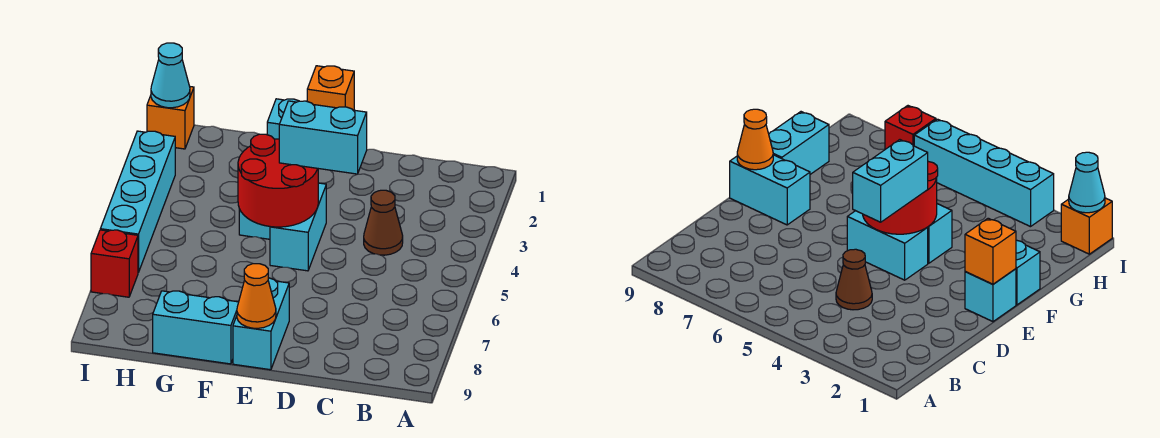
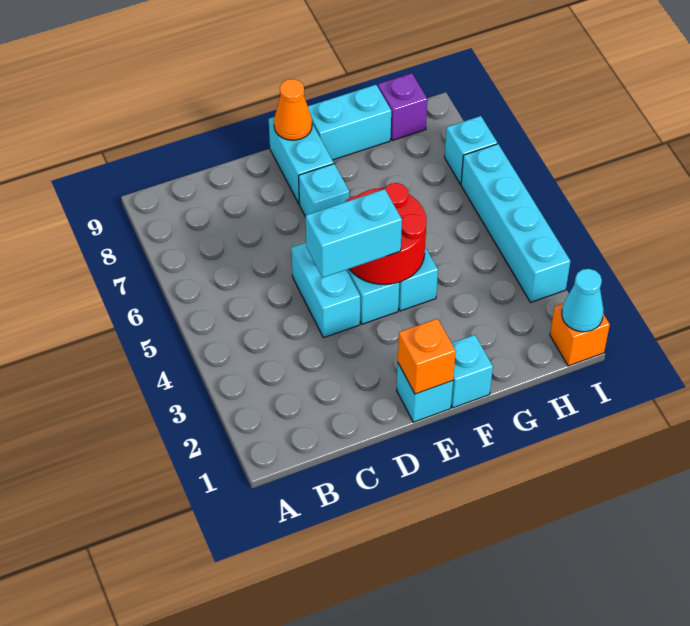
brown cone C4 level 1 -> none
none -> cyan brick D4:D5 level 1
none -> cyan brick E7 level 1
none -> purple brick H9 level 1
red brick I7 level 1 -> cyan brick I7 level 1

